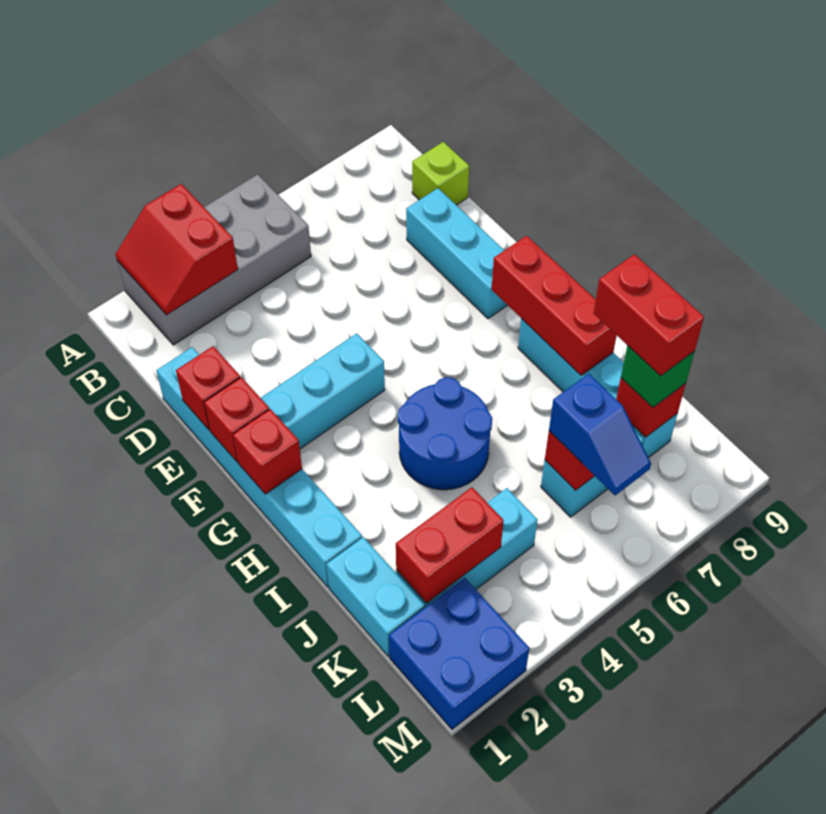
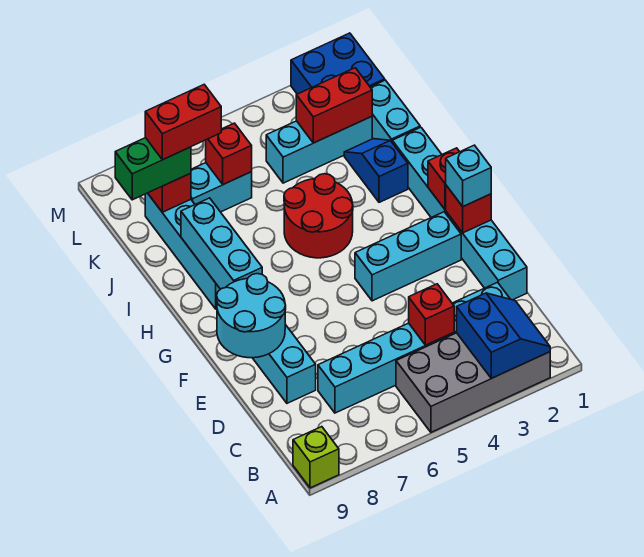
red slope A2:B3 level 2 top 3 -> blue slope A2:B3 level 2 top 3
none -> cyan brick C2:C7 level 1
lime brick C9 level 1 -> lime brick A9 level 1
red brick E1 level 2 -> red brick C4 level 2
none -> cyan round brick E8:F9 level 2
none -> cyan brick F1 level 3
red brick G8:I8 level 2 -> cyan brick G8:I8 level 2
blue round brick H4:I5 level 1 -> red round brick H4:I5 level 1
red brick J8:K8 level 4 -> red brick K7:K8 level 4
blue slope K6:L6 level 3 top K -> blue slope I2:J2 level 1 top I
green brick K8 level 3 -> green brick K8:K9 level 3

